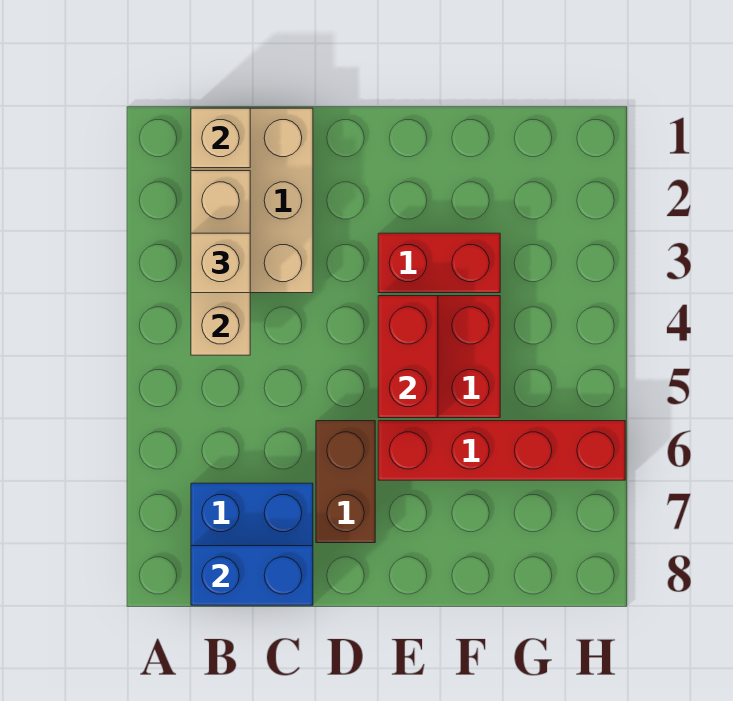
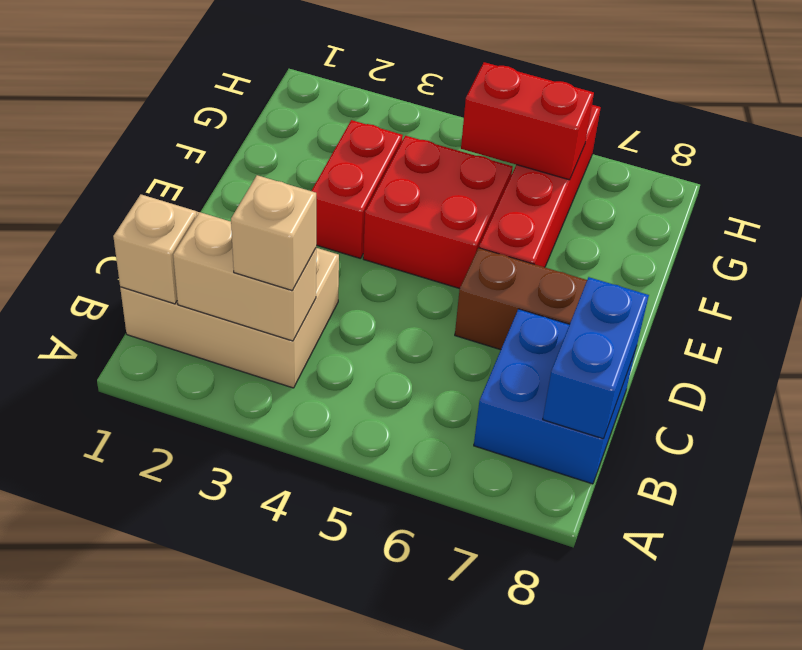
tan brick B2:B4 level 2 -> tan brick B2:B3 level 2
red brick E4:E5 level 2 -> red brick G5:G6 level 2

